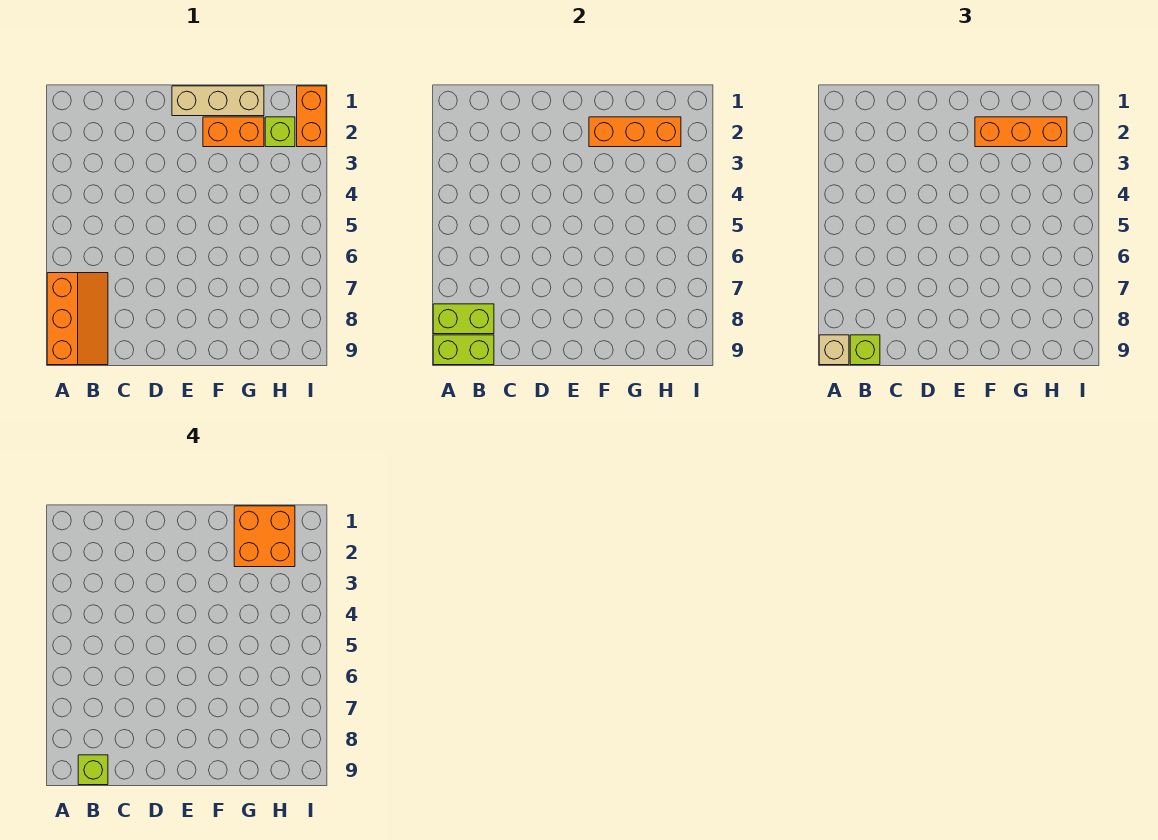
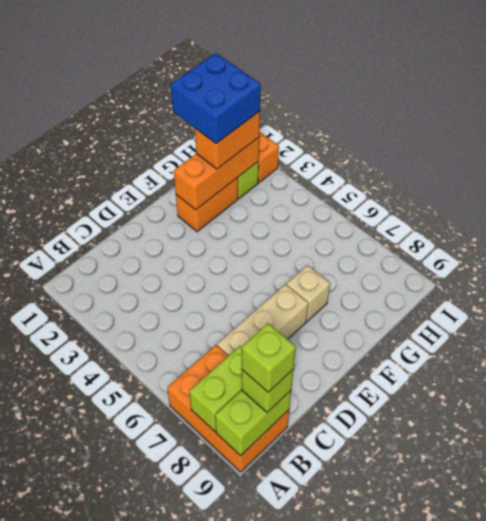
orange slope A7:B9 level 1 top A -> orange brick A7:B9 level 1
tan brick A9 level 3 -> tan brick F7 level 1
tan brick E1:G1 level 1 -> tan brick C7:E7 level 1
orange brick F2:H2 level 3 -> orange brick G2:H2 level 3
orange brick G1:H2 level 4 -> blue brick G1:H2 level 4

